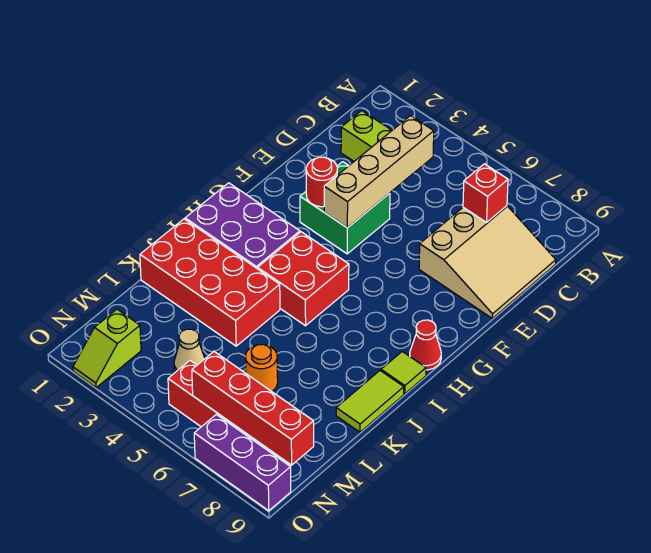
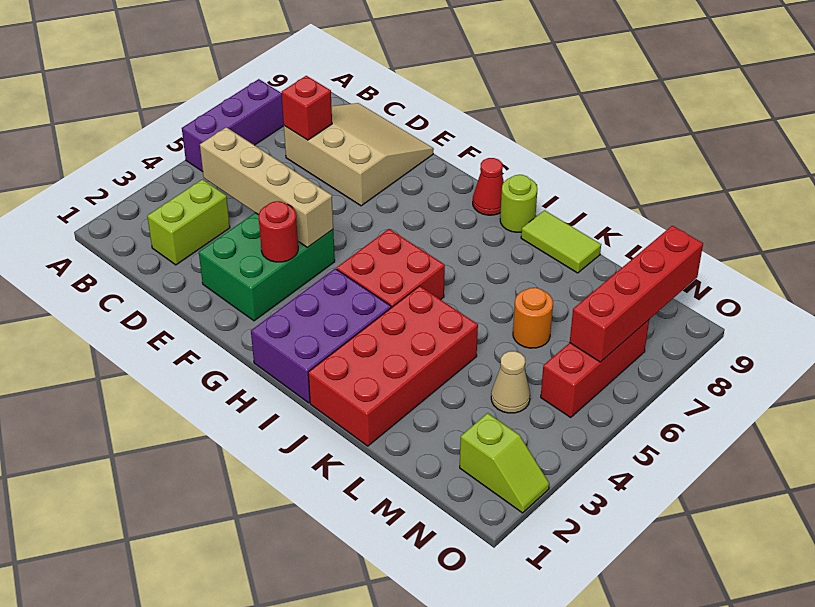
green brick E3:F4 level 1 -> green brick E2:F4 level 1
lime tile I9 level 1 -> lime round brick I9 level 1
purple brick O7:O9 level 1 -> purple brick A5:A7 level 1

